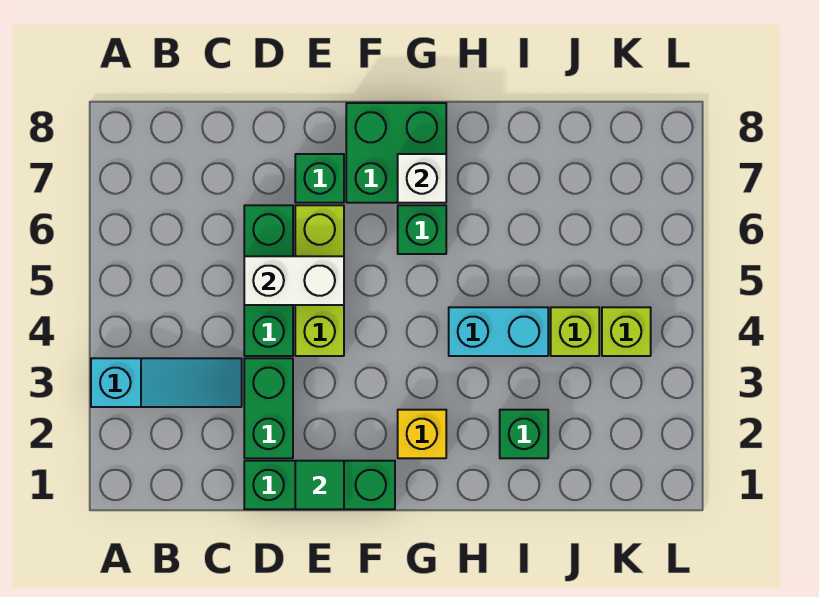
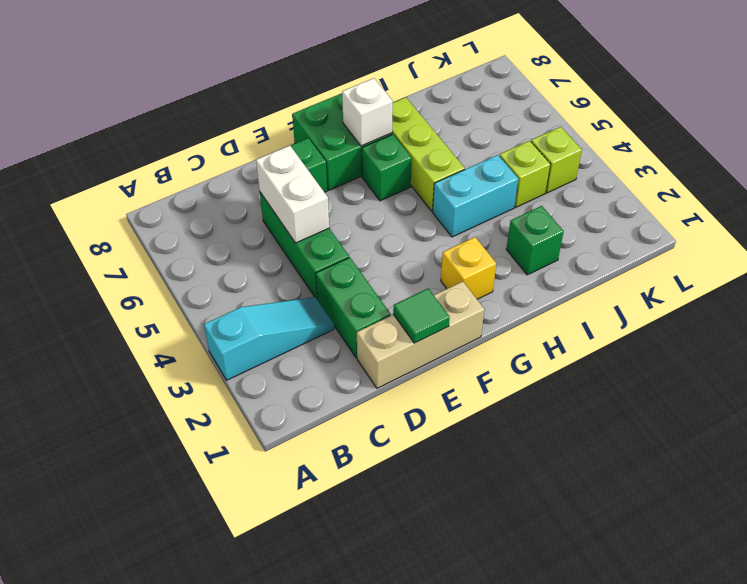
green brick D1:F1 level 1 -> tan brick D1:F1 level 1
white brick D5:E5 level 2 -> white brick D5:D6 level 2
lime brick E4:E6 level 1 -> lime brick H5:H7 level 1

